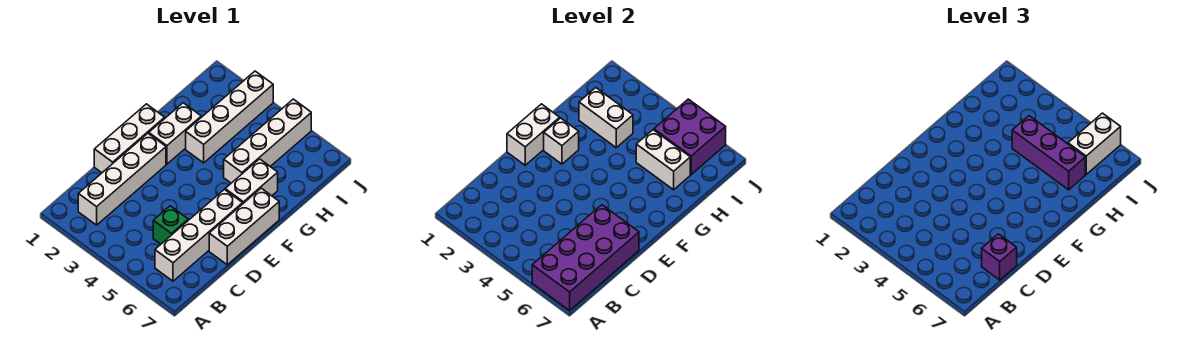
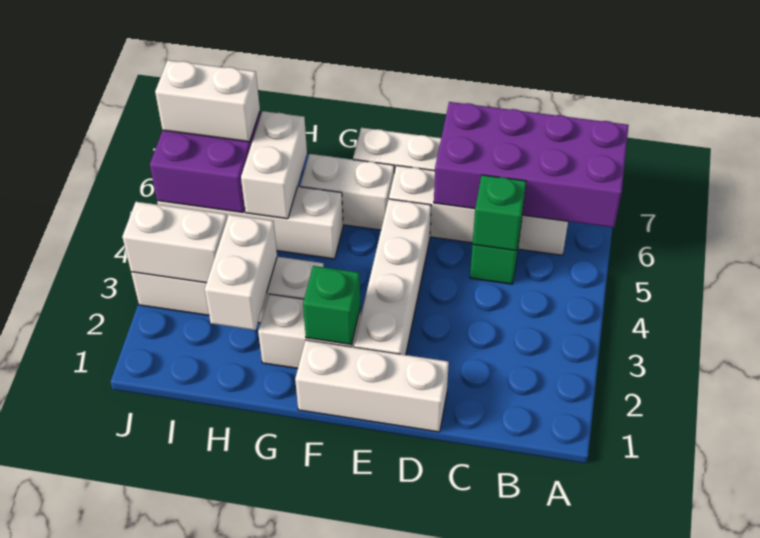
white brick B2:E2 level 1 -> white brick E2:E5 level 1
none -> green brick C5 level 2
purple brick C7 level 3 -> none
white brick E1:F1 level 2 -> white brick I3:J3 level 2
white brick F2 level 2 -> green brick F2 level 2
purple brick H4:H6 level 3 -> none

